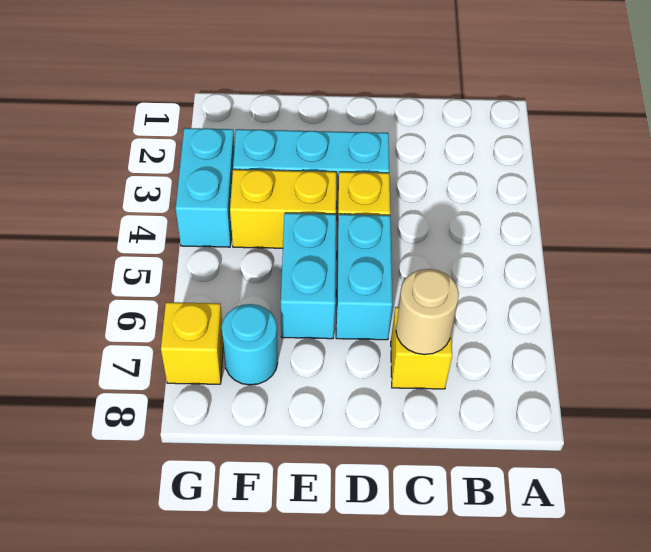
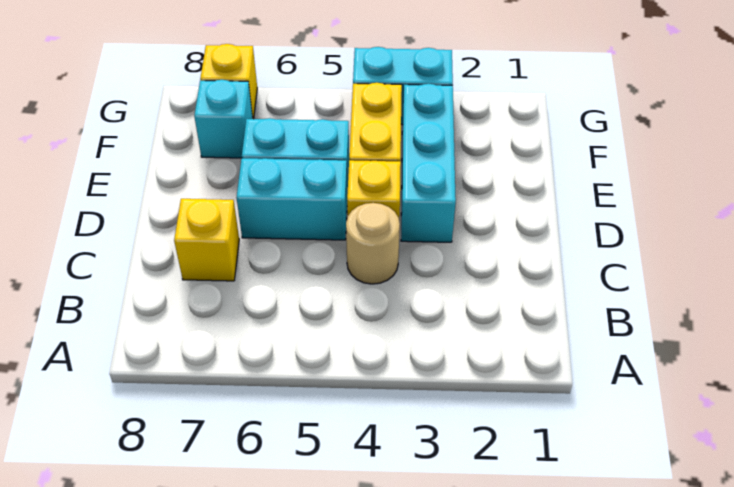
tan round brick C7 level 2 -> tan round brick C4 level 1
cyan round brick F7 level 1 -> cyan brick F7 level 1

